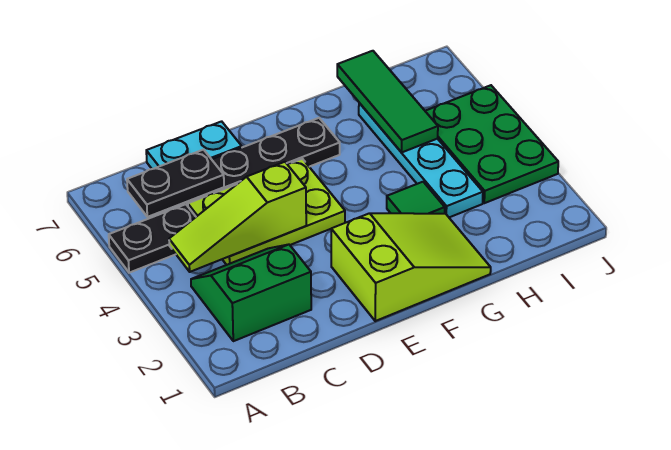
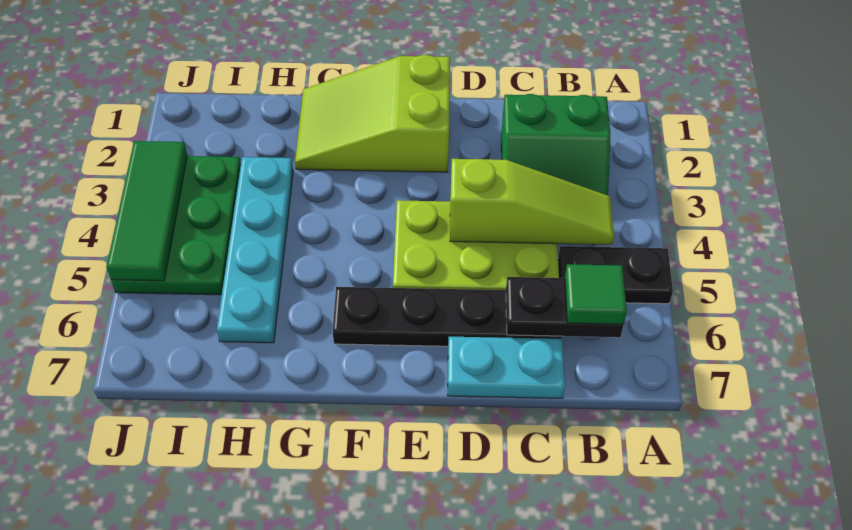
green tile G3 level 1 -> green tile B6 level 3
green tile H5:H7 level 2 -> green tile J3:J5 level 2

